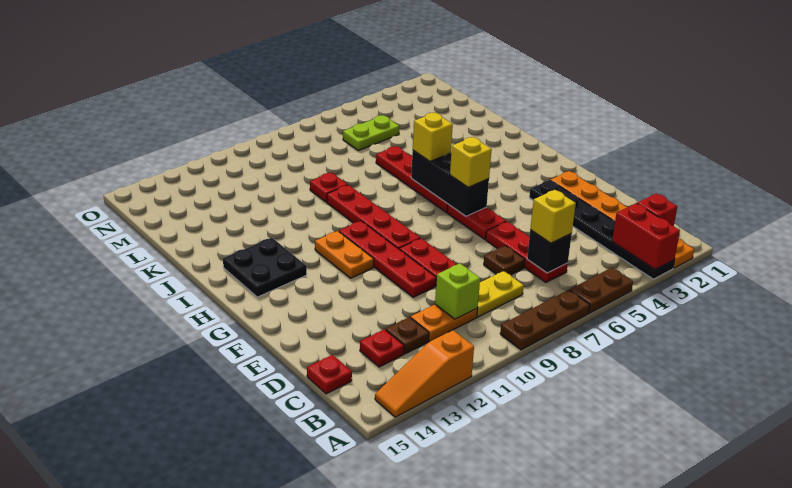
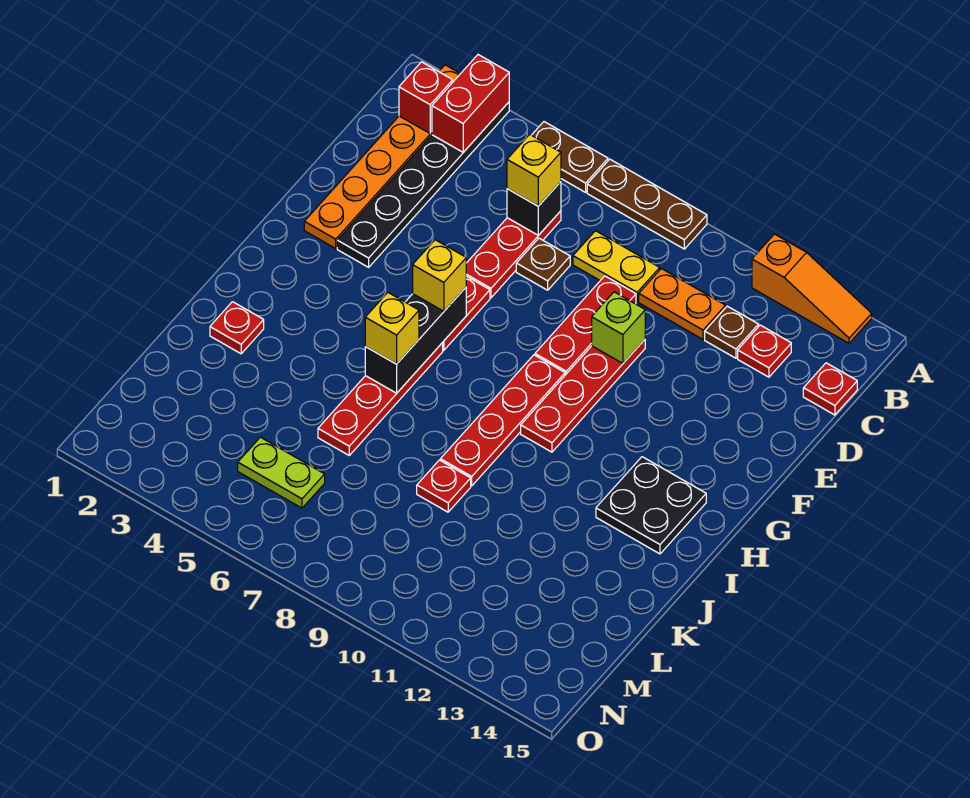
lime brick C10 level 2 -> lime brick E10 level 2
orange plate G11:H11 level 1 -> none
none -> red plate J2 level 1

